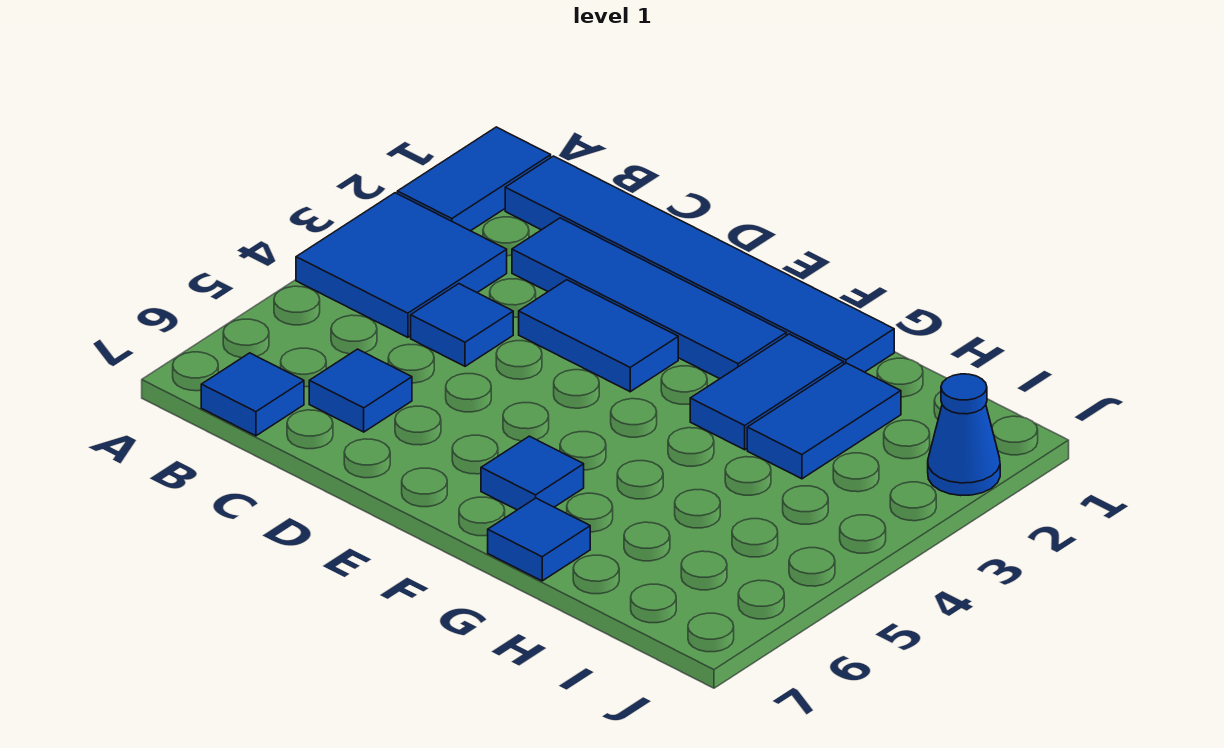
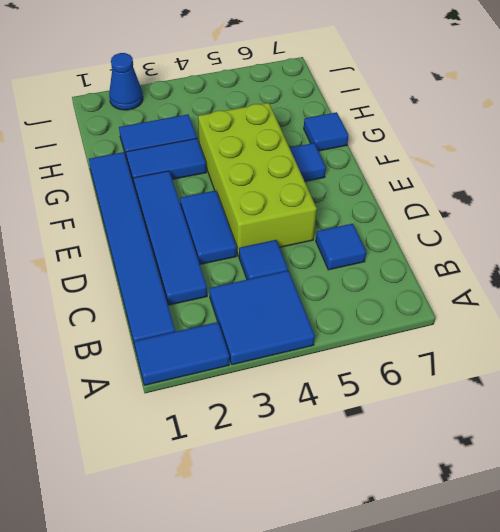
blue tile B7 level 1 -> none
none -> lime brick D4:G5 level 1

